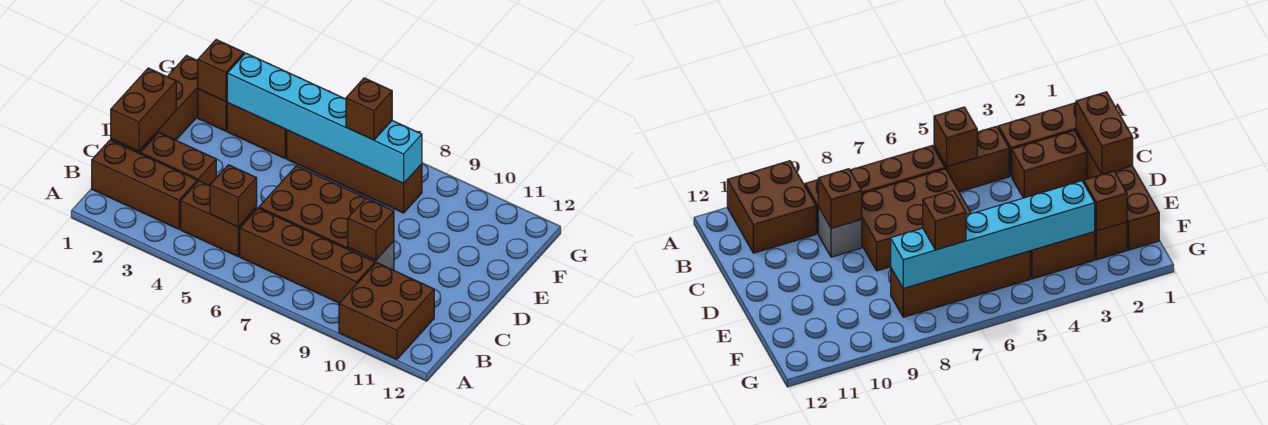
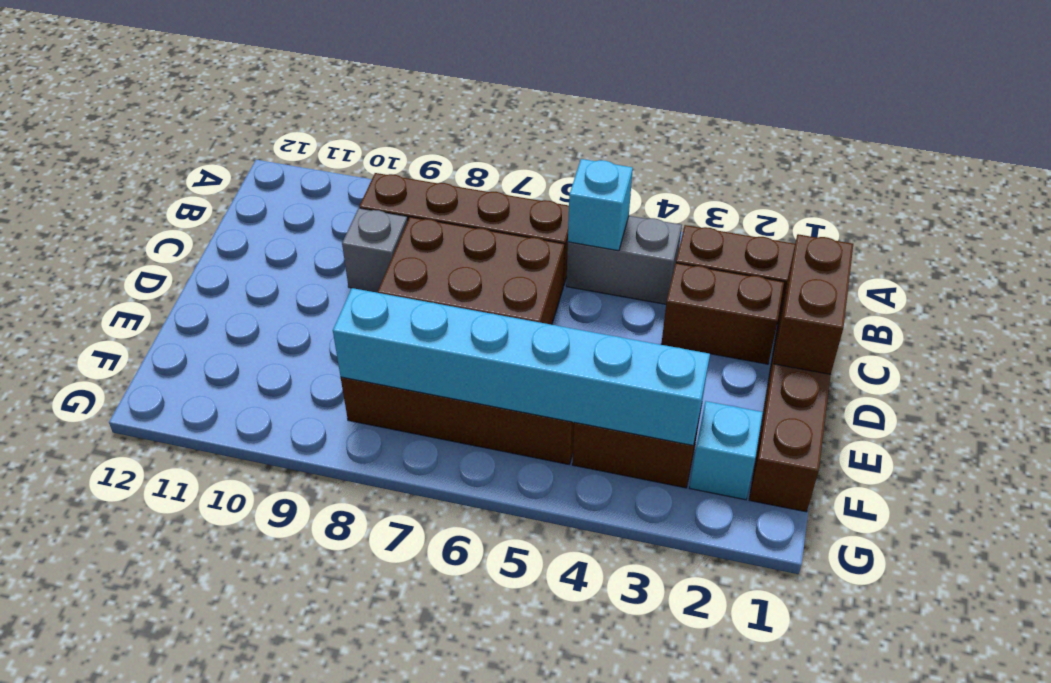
brown brick A10:B11 level 1 -> none
brown brick B4:B5 level 1 -> grey brick B4:B5 level 1
brown brick B5 level 2 -> cyan brick B5 level 2
brown brick C9 level 2 -> none
brown brick F2 level 1 -> cyan brick F2 level 1
brown brick F2 level 2 -> none
brown brick F7 level 3 -> none

